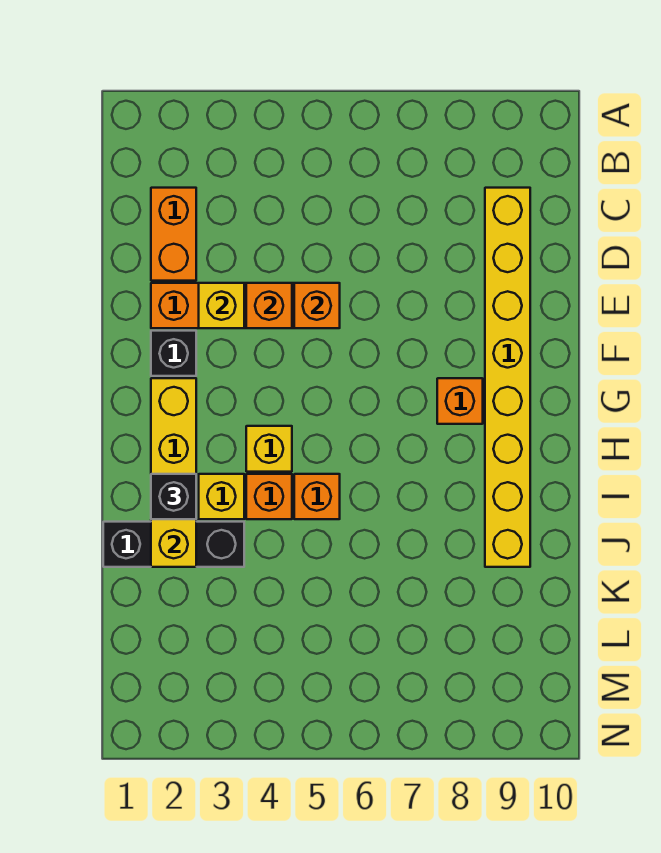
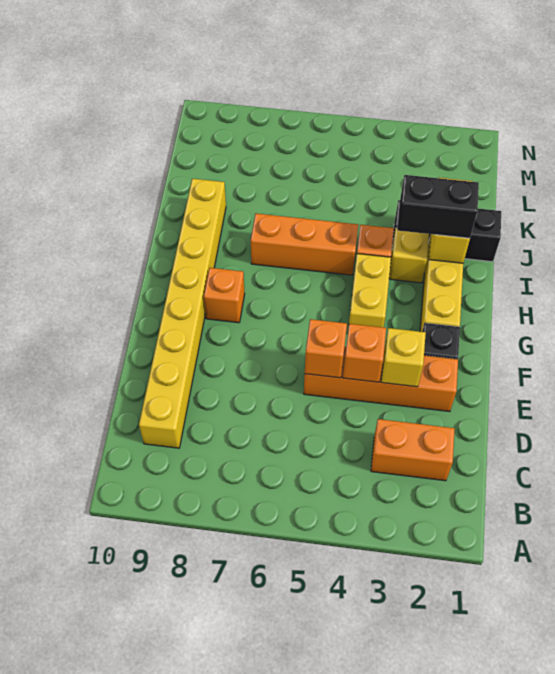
orange brick C2:D2 level 1 -> orange brick C2:C3 level 1
yellow brick H4 level 1 -> yellow brick G4:H4 level 1
black brick I2 level 3 -> black brick I2:I3 level 3
orange brick I5 level 1 -> orange brick I5:I7 level 1

